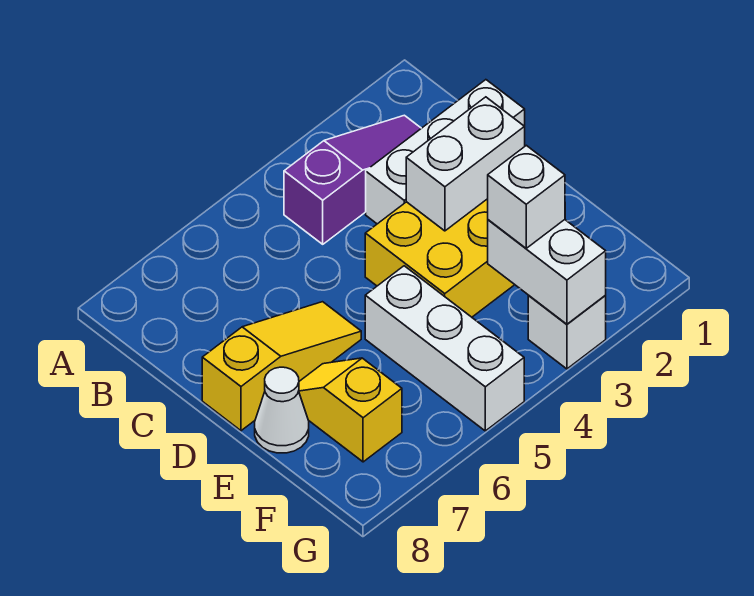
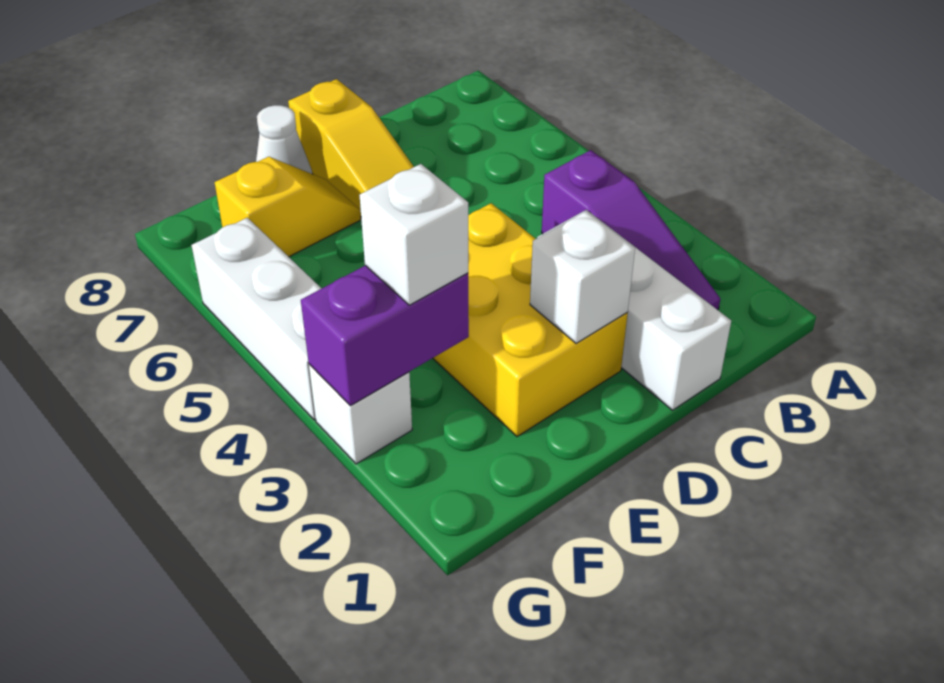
white brick D2:D3 level 2 -> white brick D2 level 2
white brick E5:G5 level 1 -> white brick G4:G6 level 1
white brick F3:G3 level 2 -> purple brick F3:G3 level 2

